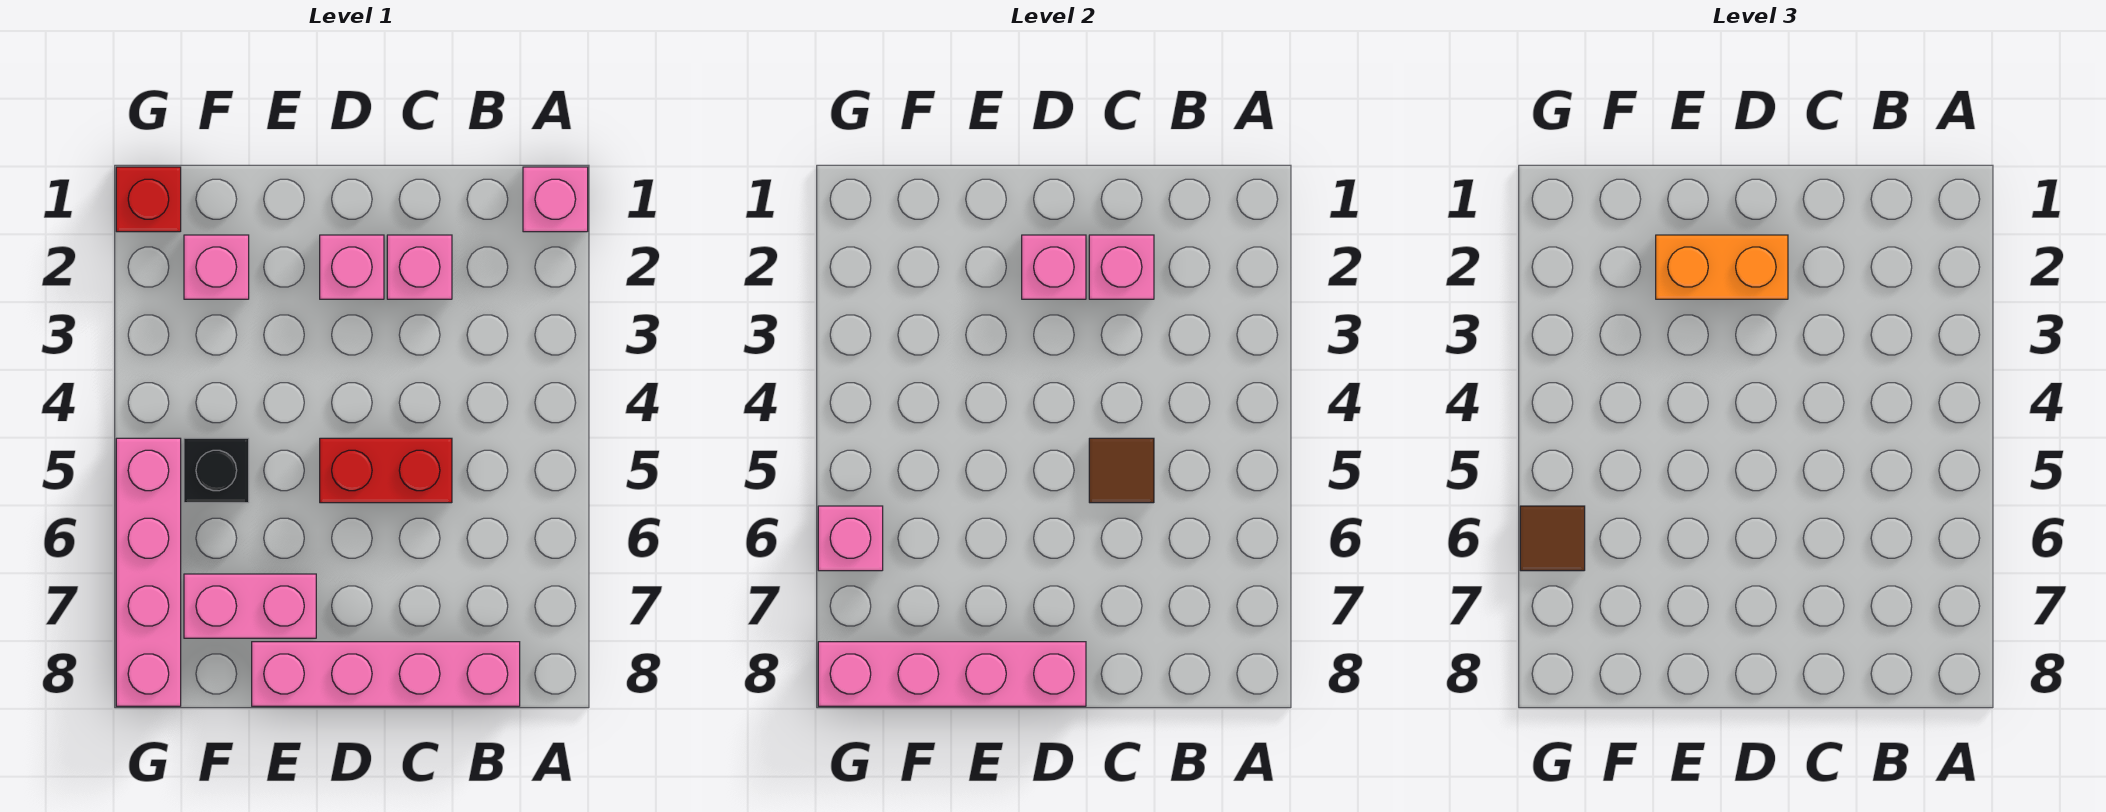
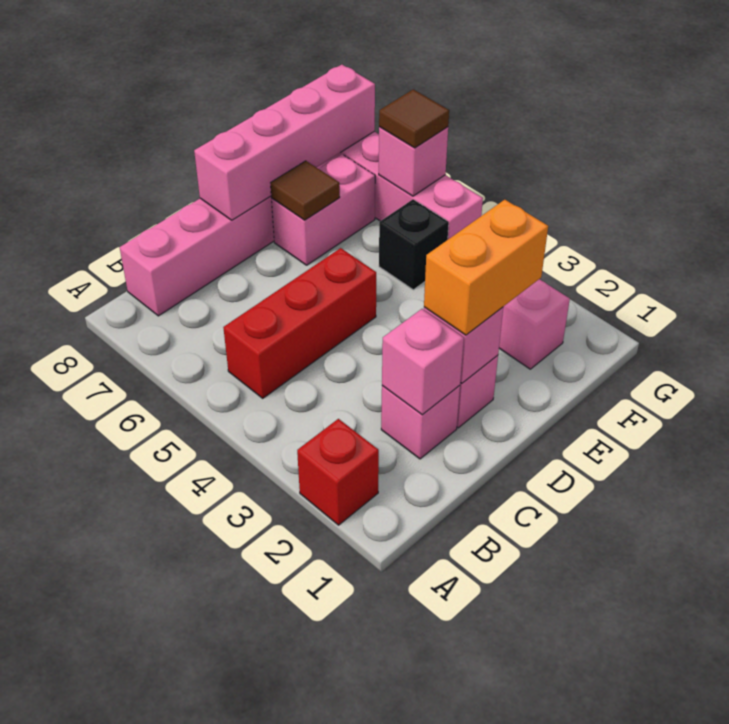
pink brick A1 level 1 -> none
red brick C5:D5 level 1 -> red brick B5:D5 level 1
brown tile C5 level 2 -> brown tile E7 level 2
red brick G1 level 1 -> red brick A2 level 1

